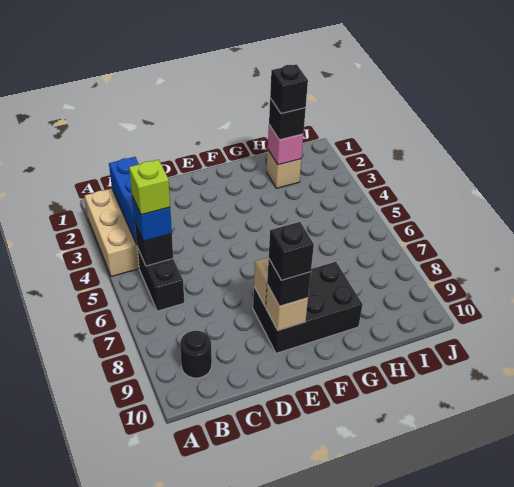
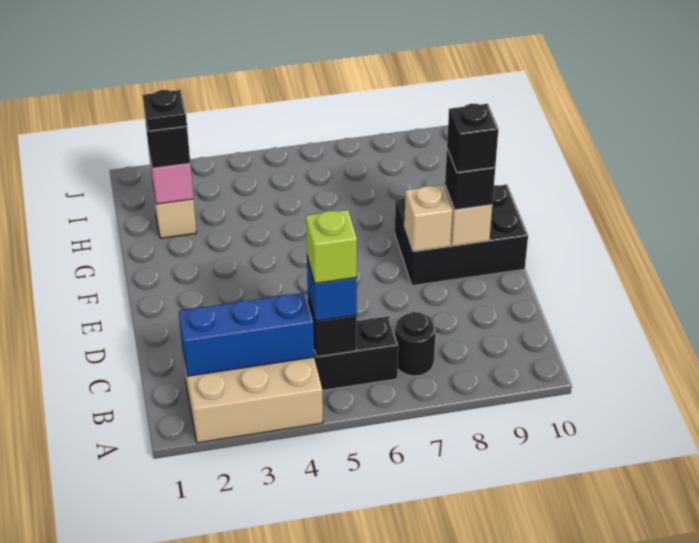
black round brick B9 level 1 -> black round brick B7 level 1
black brick E8:G9 level 1 -> black brick E8:F10 level 1
black brick H2 level 4 -> black plate H2 level 4

